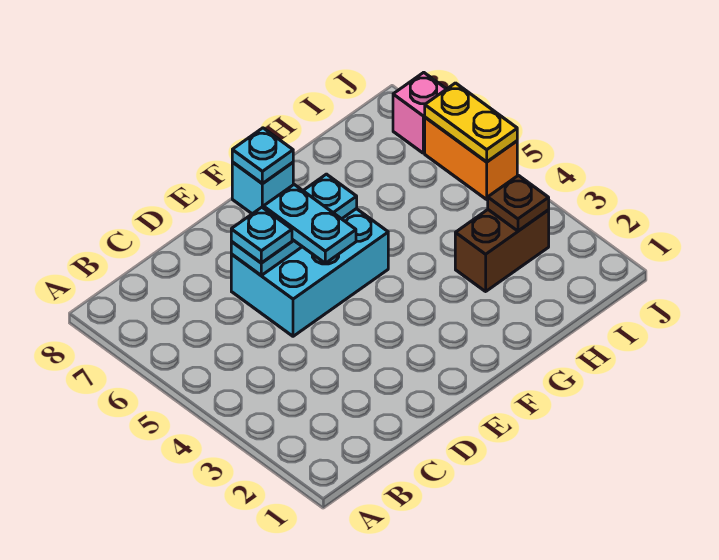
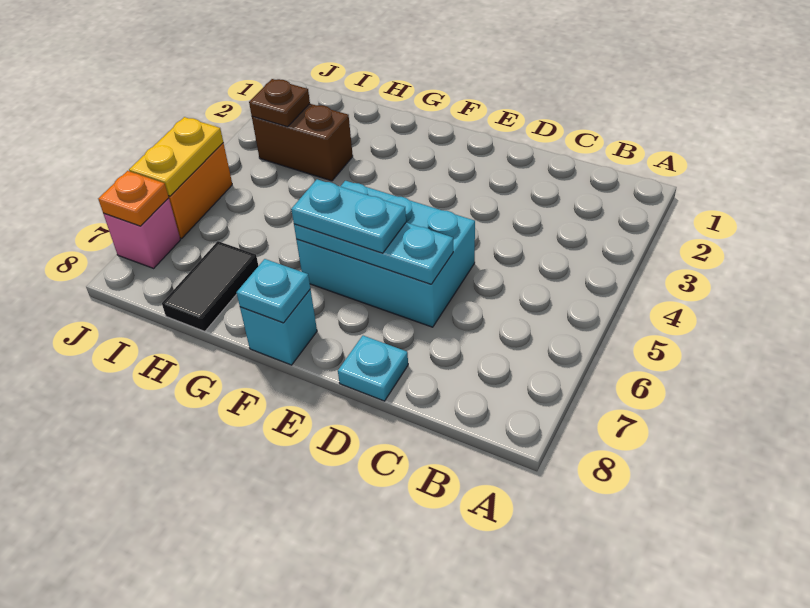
cyan plate D6 level 3 -> cyan plate D8 level 1
cyan plate E5:E6 level 3 -> cyan plate E6:F6 level 3
none -> black tile H7:H8 level 1
none -> orange plate J7 level 2

